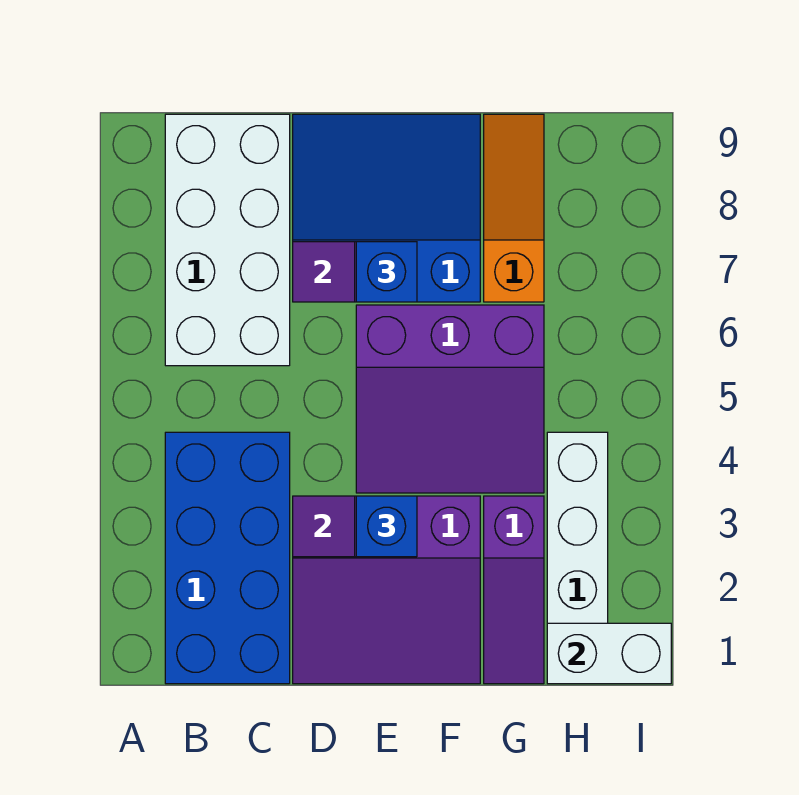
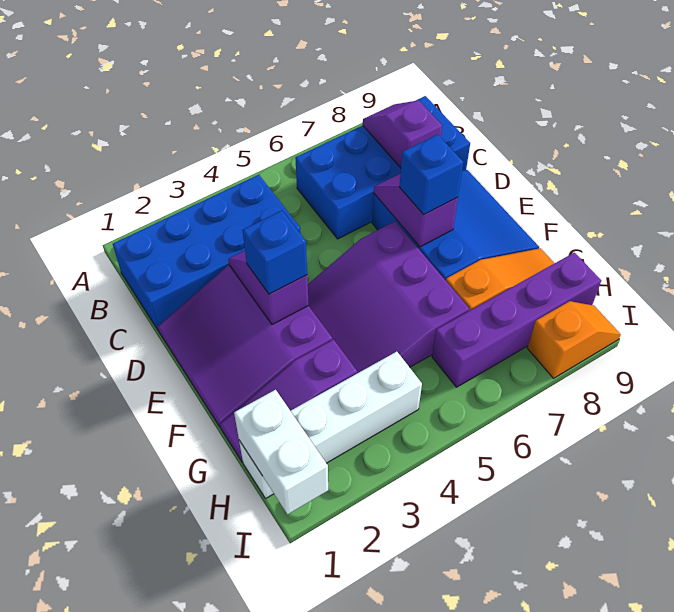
white brick B6:C9 level 1 -> blue brick B6:C9 level 1
none -> purple slope B8:C8 level 2 top C
none -> purple brick H6:H9 level 1
none -> orange slope I8:I9 level 1 top 8

